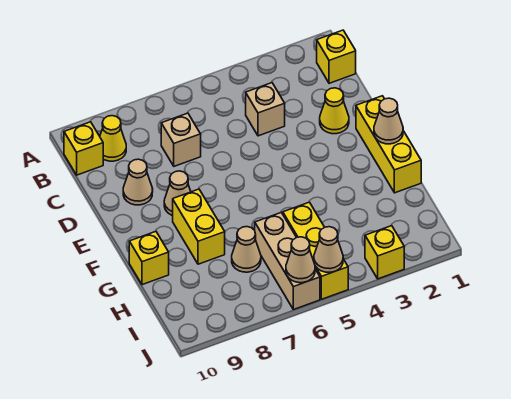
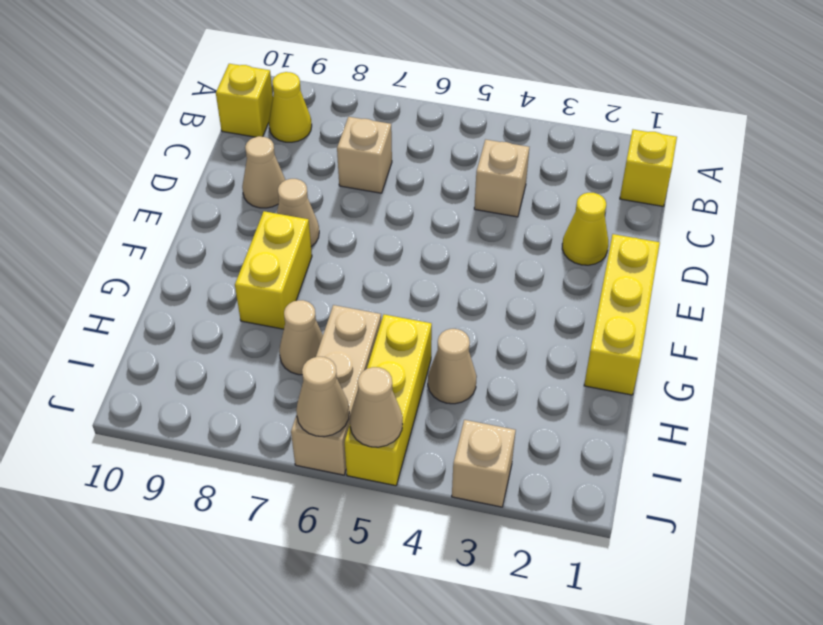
tan cone F1 level 2 -> tan cone H4 level 1
yellow brick G10 level 1 -> none
yellow brick J3 level 1 -> tan brick J3 level 1

